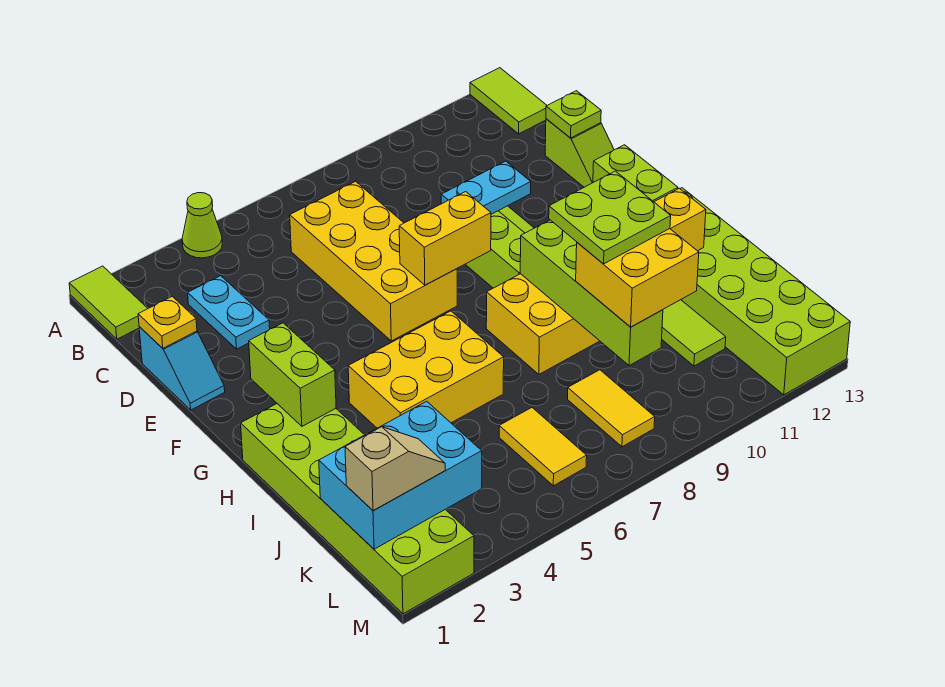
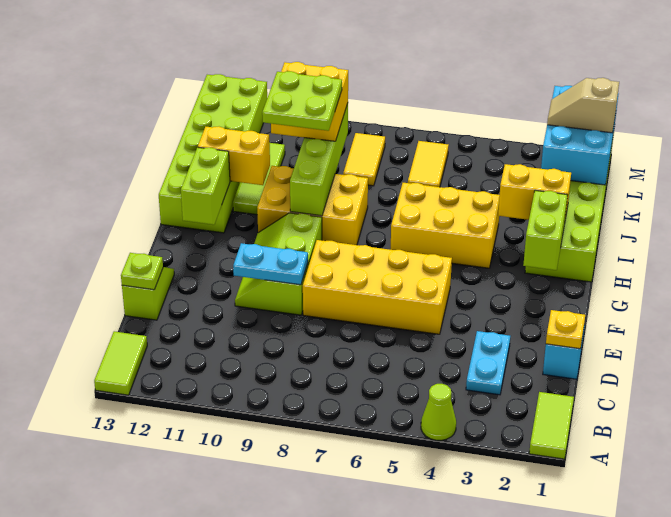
yellow brick C6:F7 level 1 -> yellow brick E5:F8 level 1
yellow brick F7:F8 level 2 -> yellow brick I2:I3 level 2
cyan brick K1:L3 level 2 -> cyan brick K1:M2 level 2

